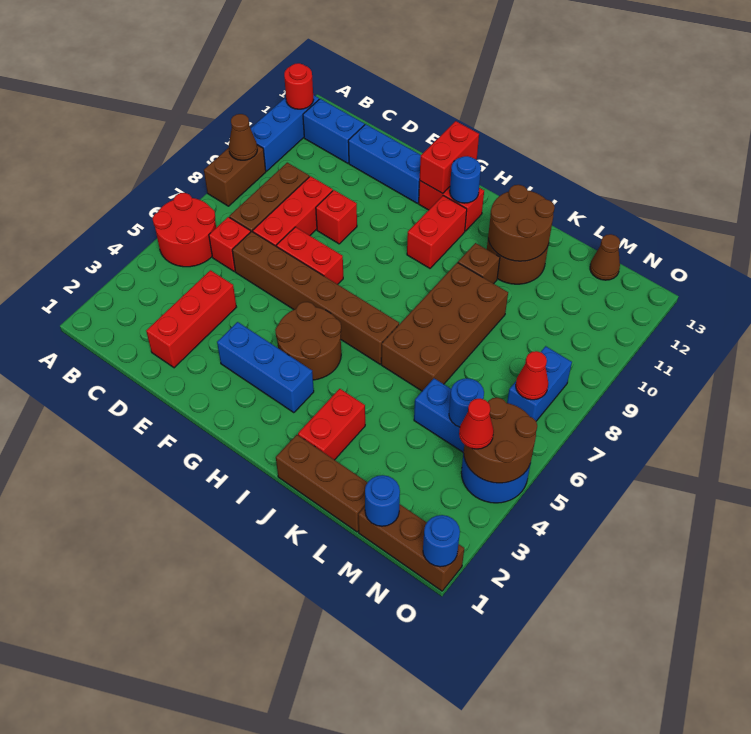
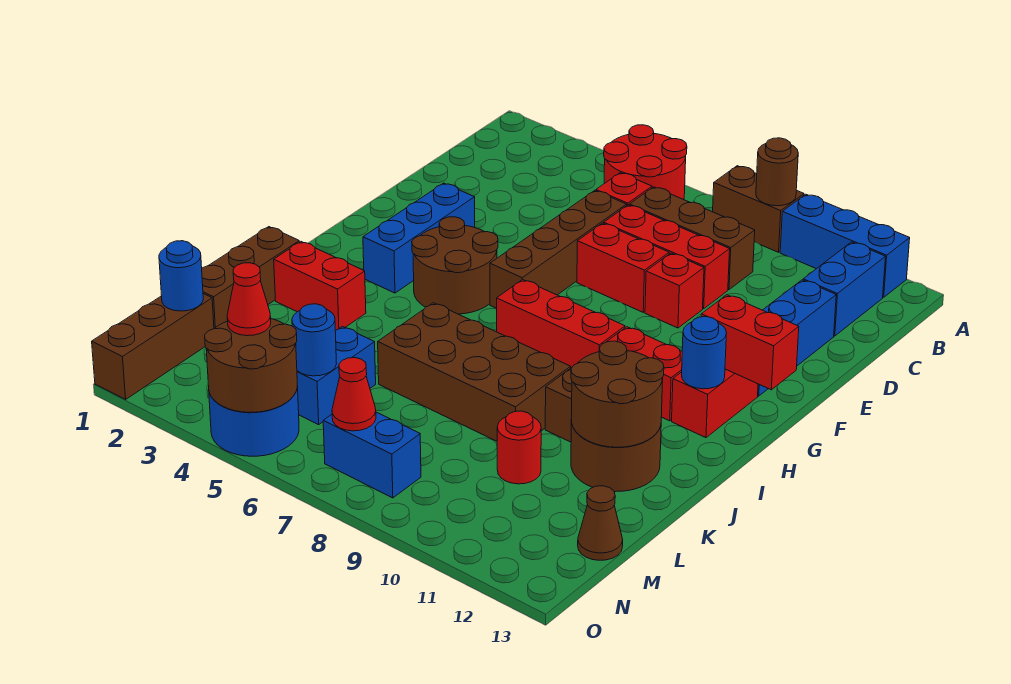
brown cone A9 level 2 -> brown round brick A9 level 2
red round brick A12 level 2 -> red round brick L10 level 1
red brick D2:D4 level 1 -> red brick H7:H9 level 1
brown brick D6:I6 level 1 -> brown brick D6:G6 level 1
red brick E7:F7 level 1 -> red brick E7:E8 level 1
blue round brick O1 level 2 -> none

